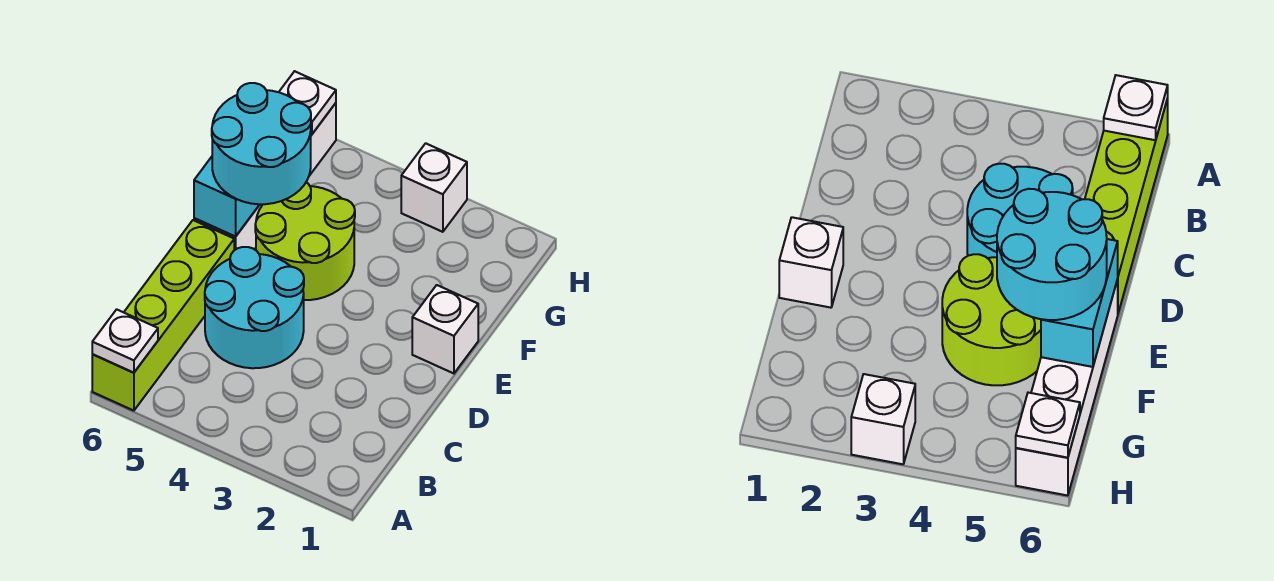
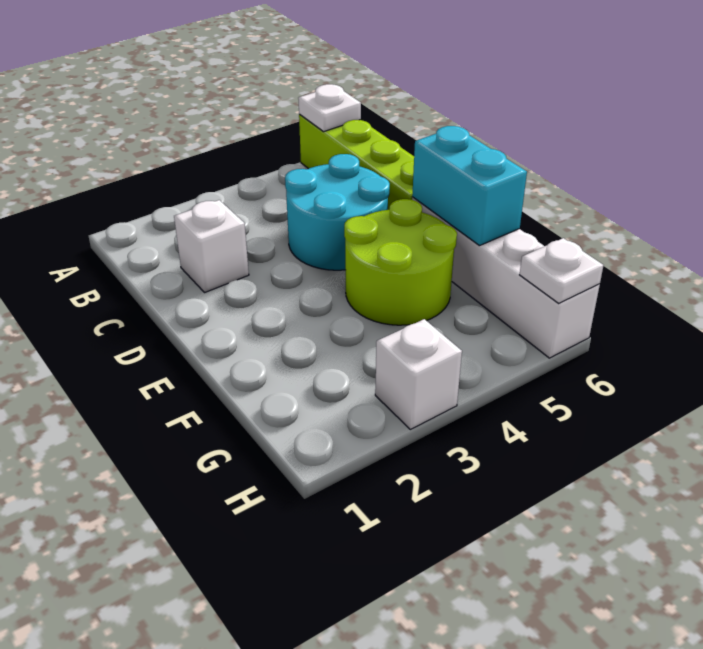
white brick E1 level 1 -> white brick C2 level 1
cyan round brick E5:F6 level 3 -> none

